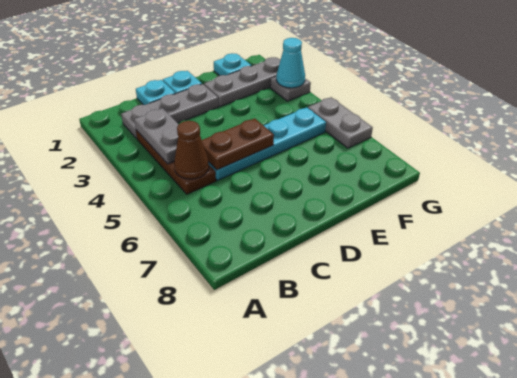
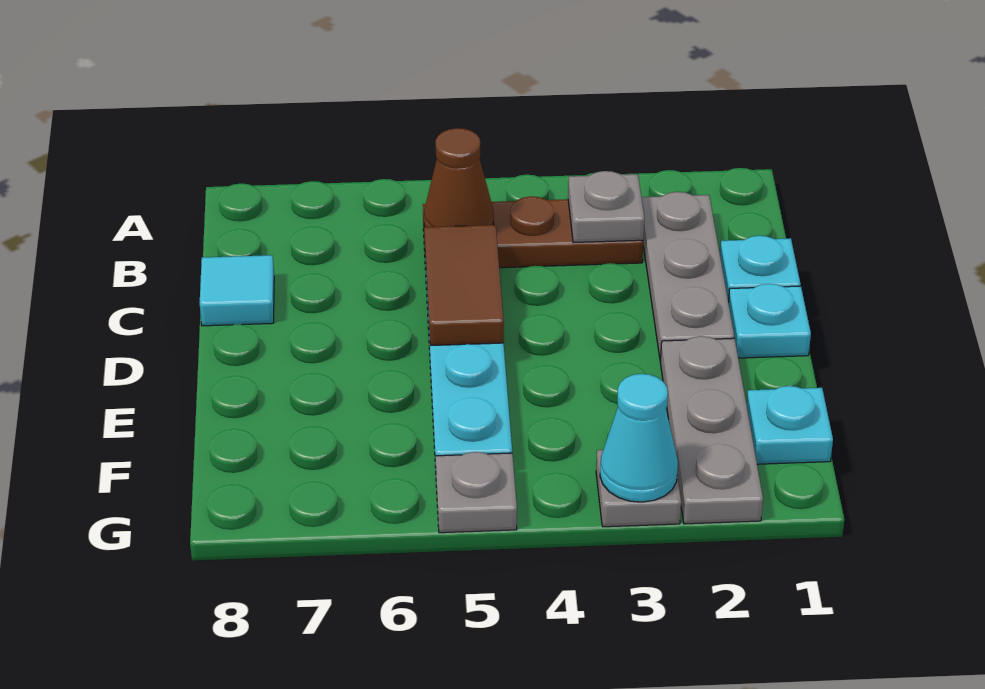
grey plate B3:B4 level 2 -> grey plate B3 level 2
brown plate C5:D5 level 2 -> brown tile C5:D5 level 2
none -> cyan tile C8 level 1
grey plate G5:G6 level 1 -> grey plate G5 level 1

